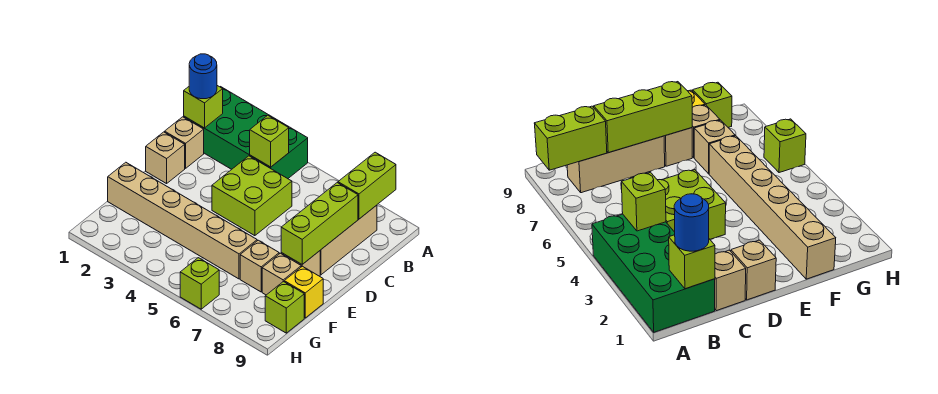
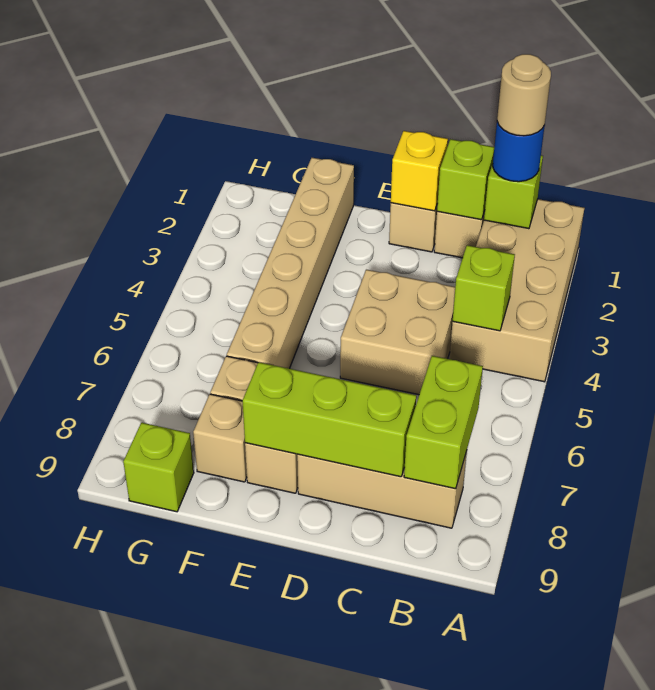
green brick A1:B4 level 1 -> tan brick A1:B4 level 1
lime brick A8:B8 level 2 -> lime brick B7:B8 level 2
none -> tan round brick B1 level 4
lime brick C4:D5 level 1 -> tan brick C4:D5 level 1
yellow brick F9 level 1 -> yellow brick D1 level 2
lime brick H6 level 1 -> lime brick C1 level 2

